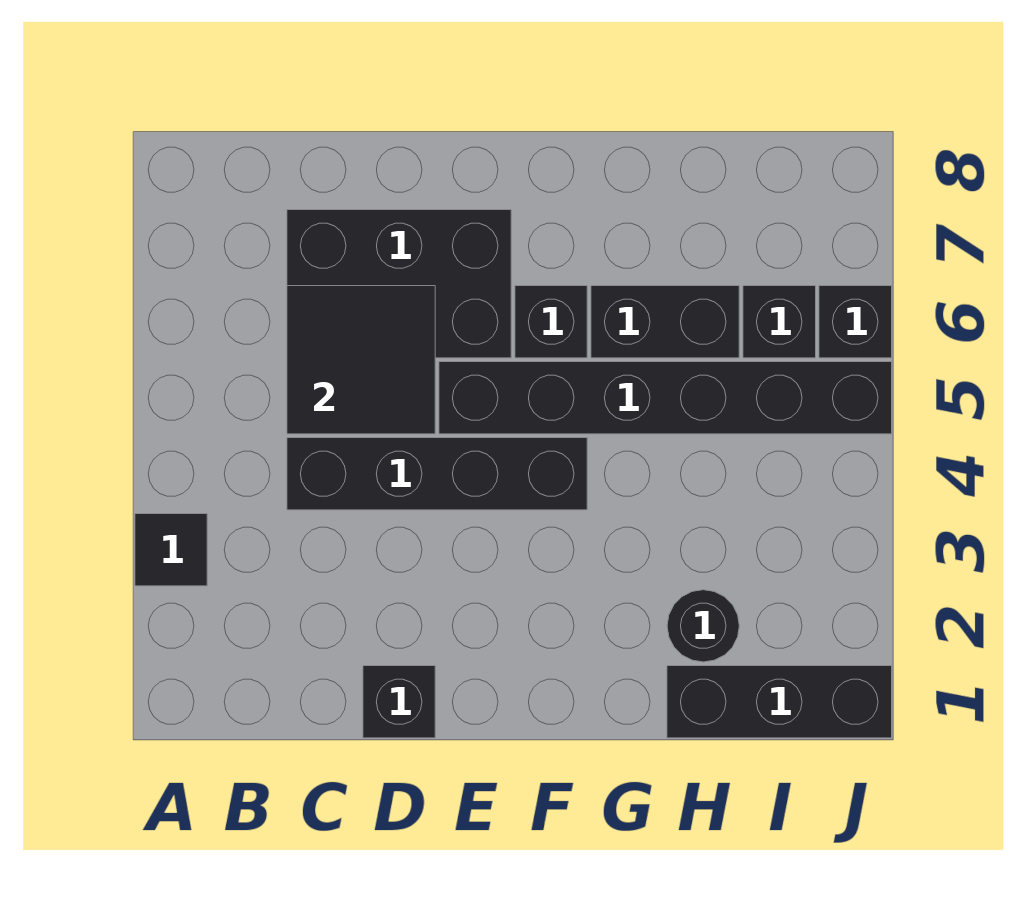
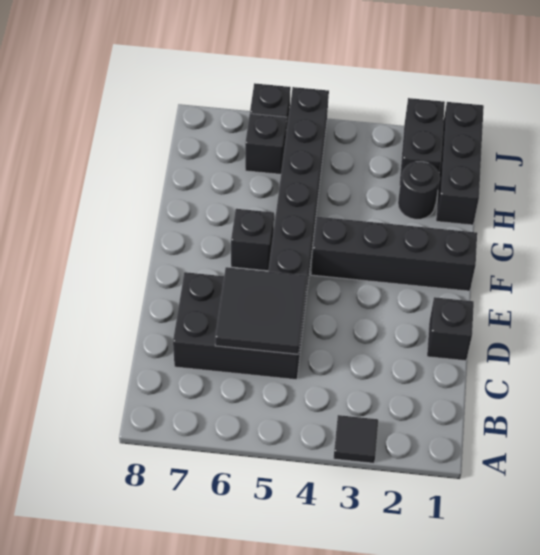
black brick C4:F4 level 1 -> black brick F1:F4 level 1
black brick C6:E7 level 1 -> black brick C5:D7 level 1
black brick G6:H6 level 1 -> black brick I2:J2 level 1

